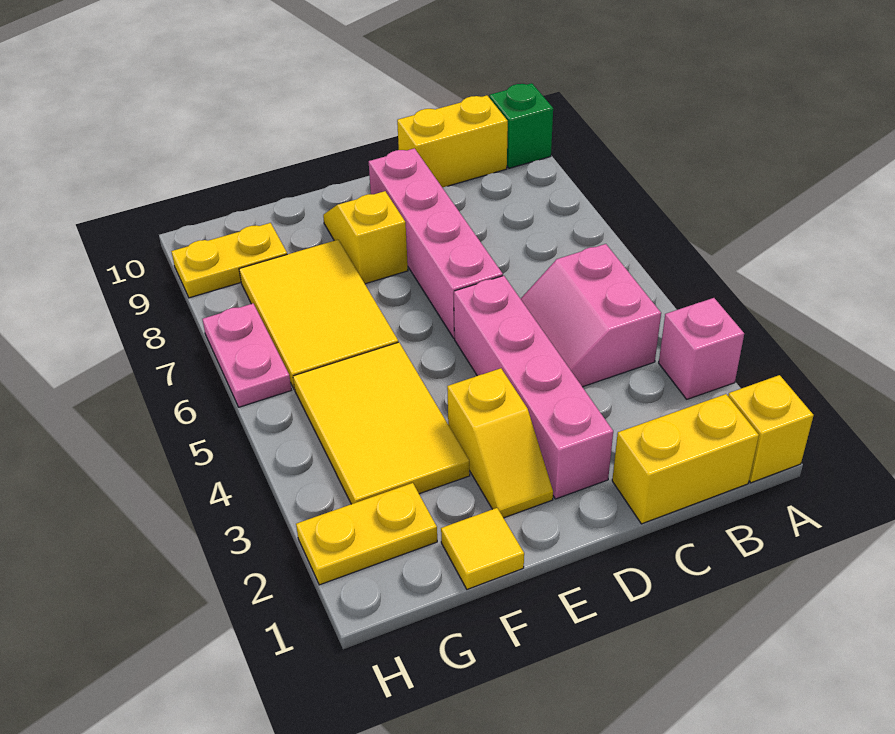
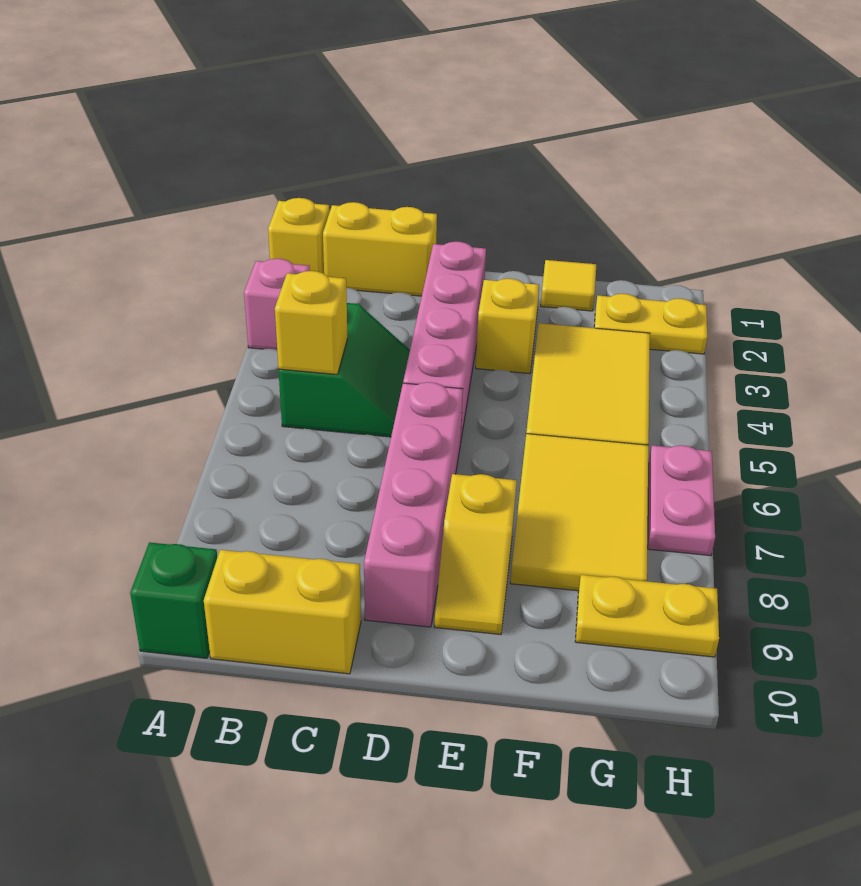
pink slope B4:C5 level 1 top B -> green slope B4:C5 level 1 top B
none -> yellow brick B5 level 2

